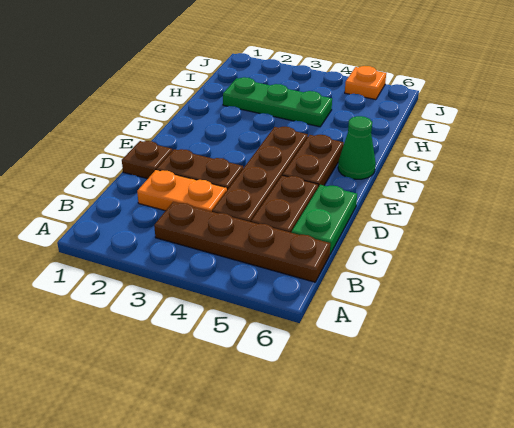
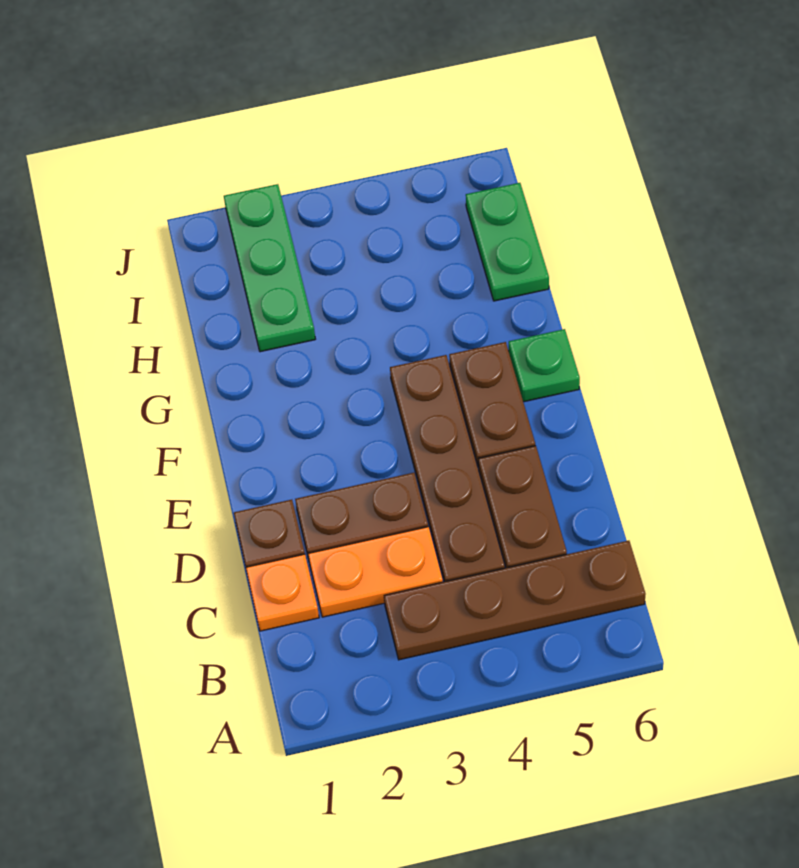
green plate C6:D6 level 1 -> green plate H6:I6 level 1
green cone F6 level 1 -> green plate F6 level 1
green plate H2:H4 level 1 -> green plate H2:J2 level 1
orange plate J5 level 1 -> orange plate C1 level 1

